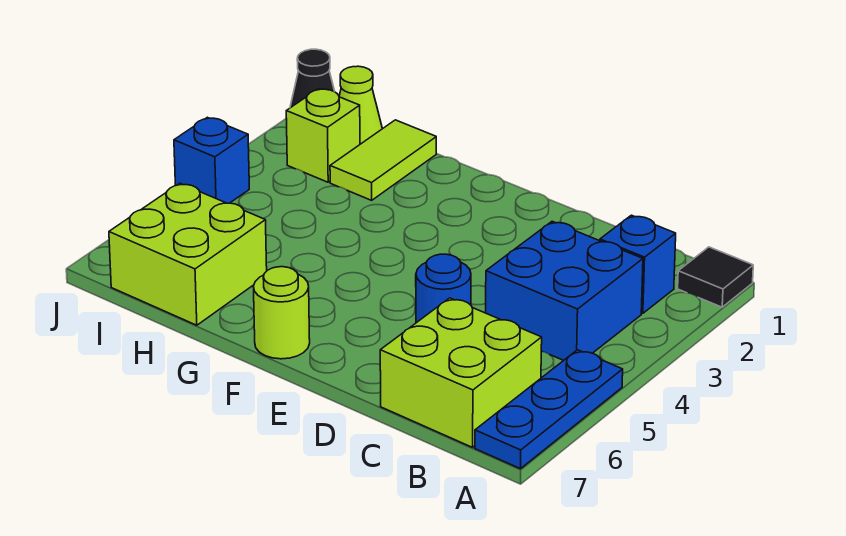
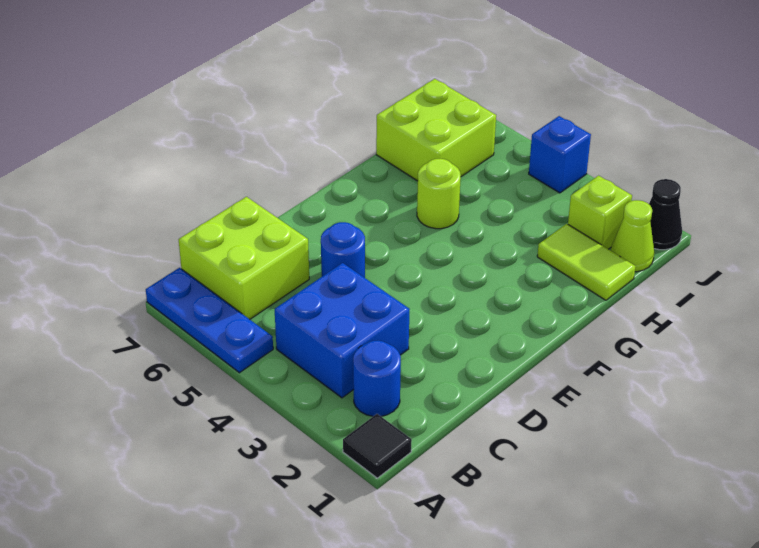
blue brick B2 level 1 -> blue round brick B2 level 1
lime round brick F7 level 1 -> lime round brick G5 level 1

